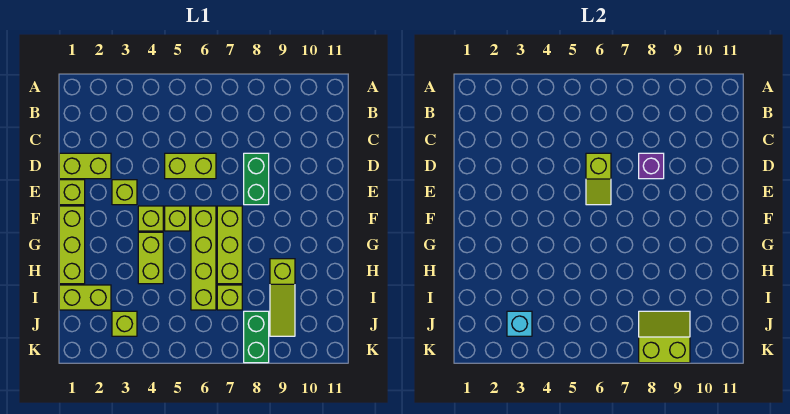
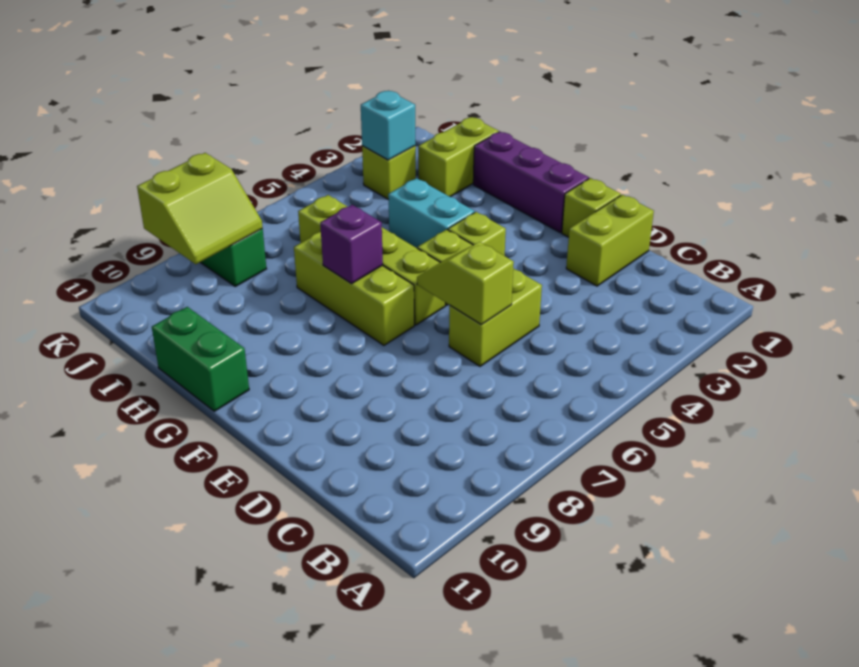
green brick D8:E8 level 1 -> green brick G11:H11 level 1
purple brick D8 level 2 -> purple brick G7 level 2
lime brick E3 level 1 -> none
lime brick F1:H1 level 1 -> purple brick F1:H1 level 1
lime brick G4:H4 level 1 -> cyan brick G4:H4 level 1
lime slope H9:J9 level 1 top H -> none
lime brick I7 level 1 -> none

